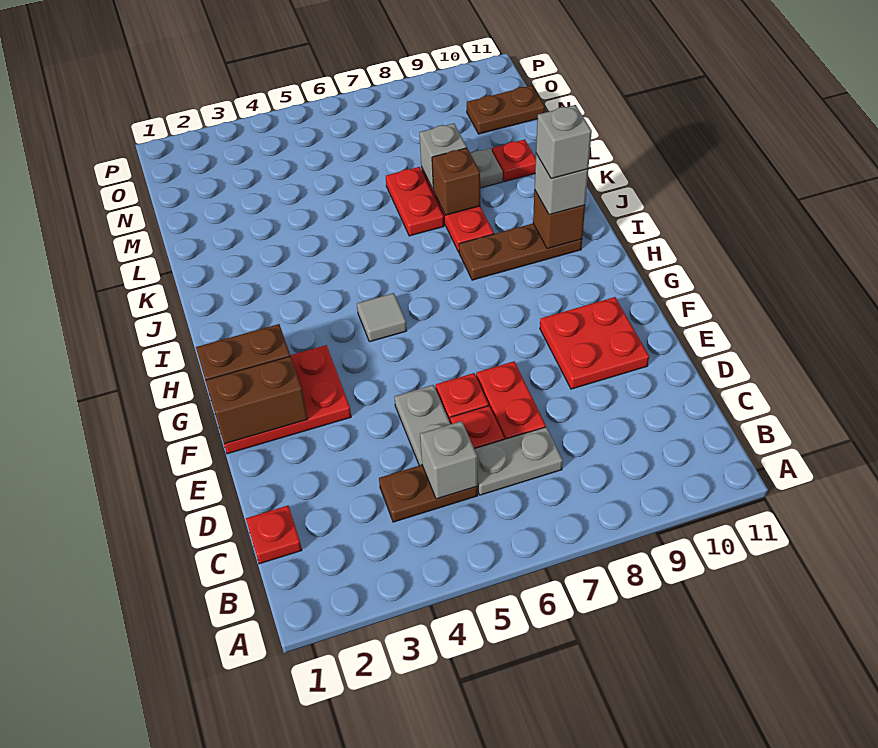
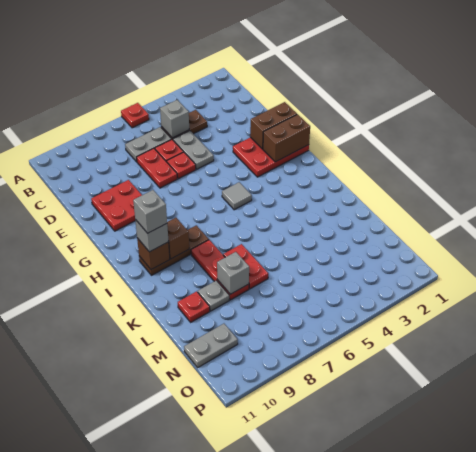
red plate C1 level 1 -> red plate A6 level 1
brown brick K8 level 2 -> brown brick I9 level 2
brown plate N10:N11 level 1 -> grey plate N10:N11 level 1

